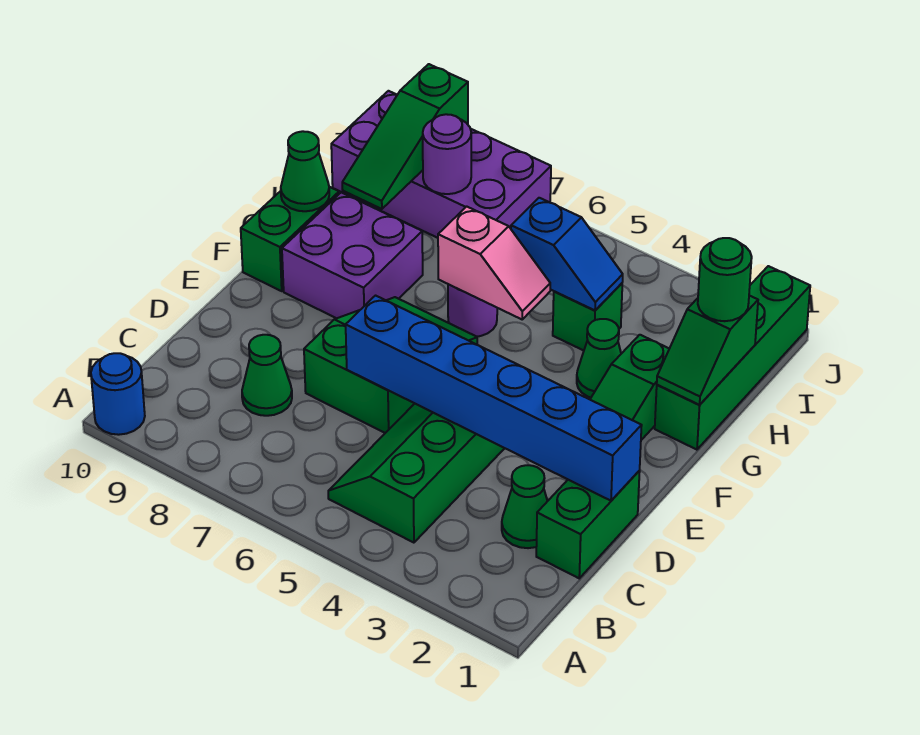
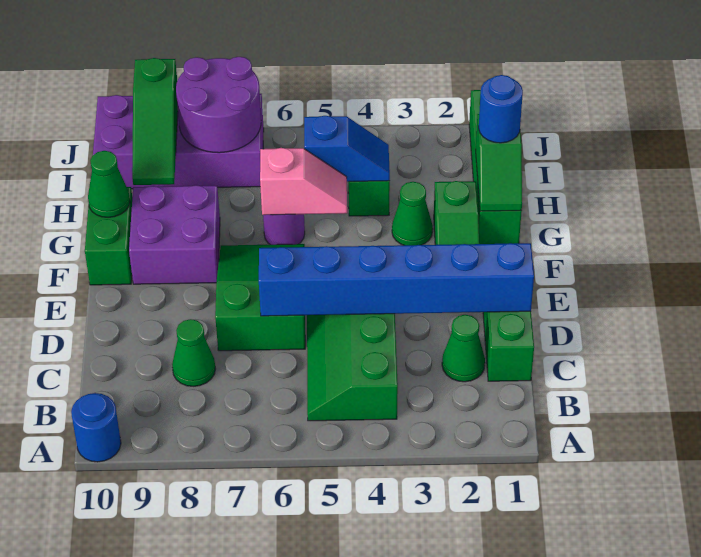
green round brick H1 level 3 -> blue round brick H1 level 3
purple round brick I8 level 2 -> purple round brick I7:J8 level 2

